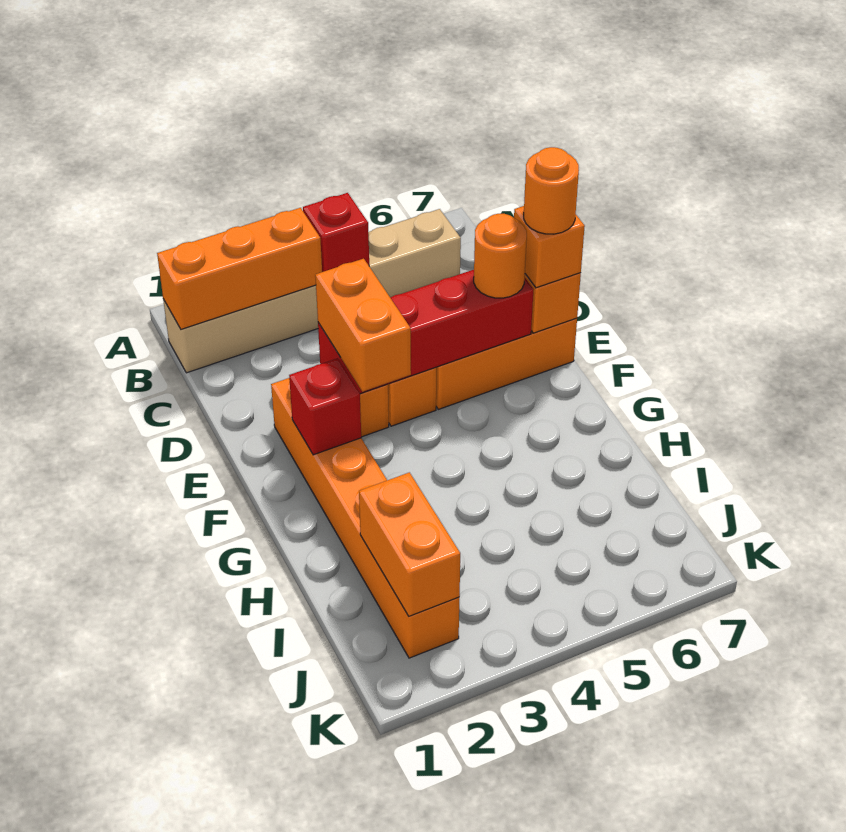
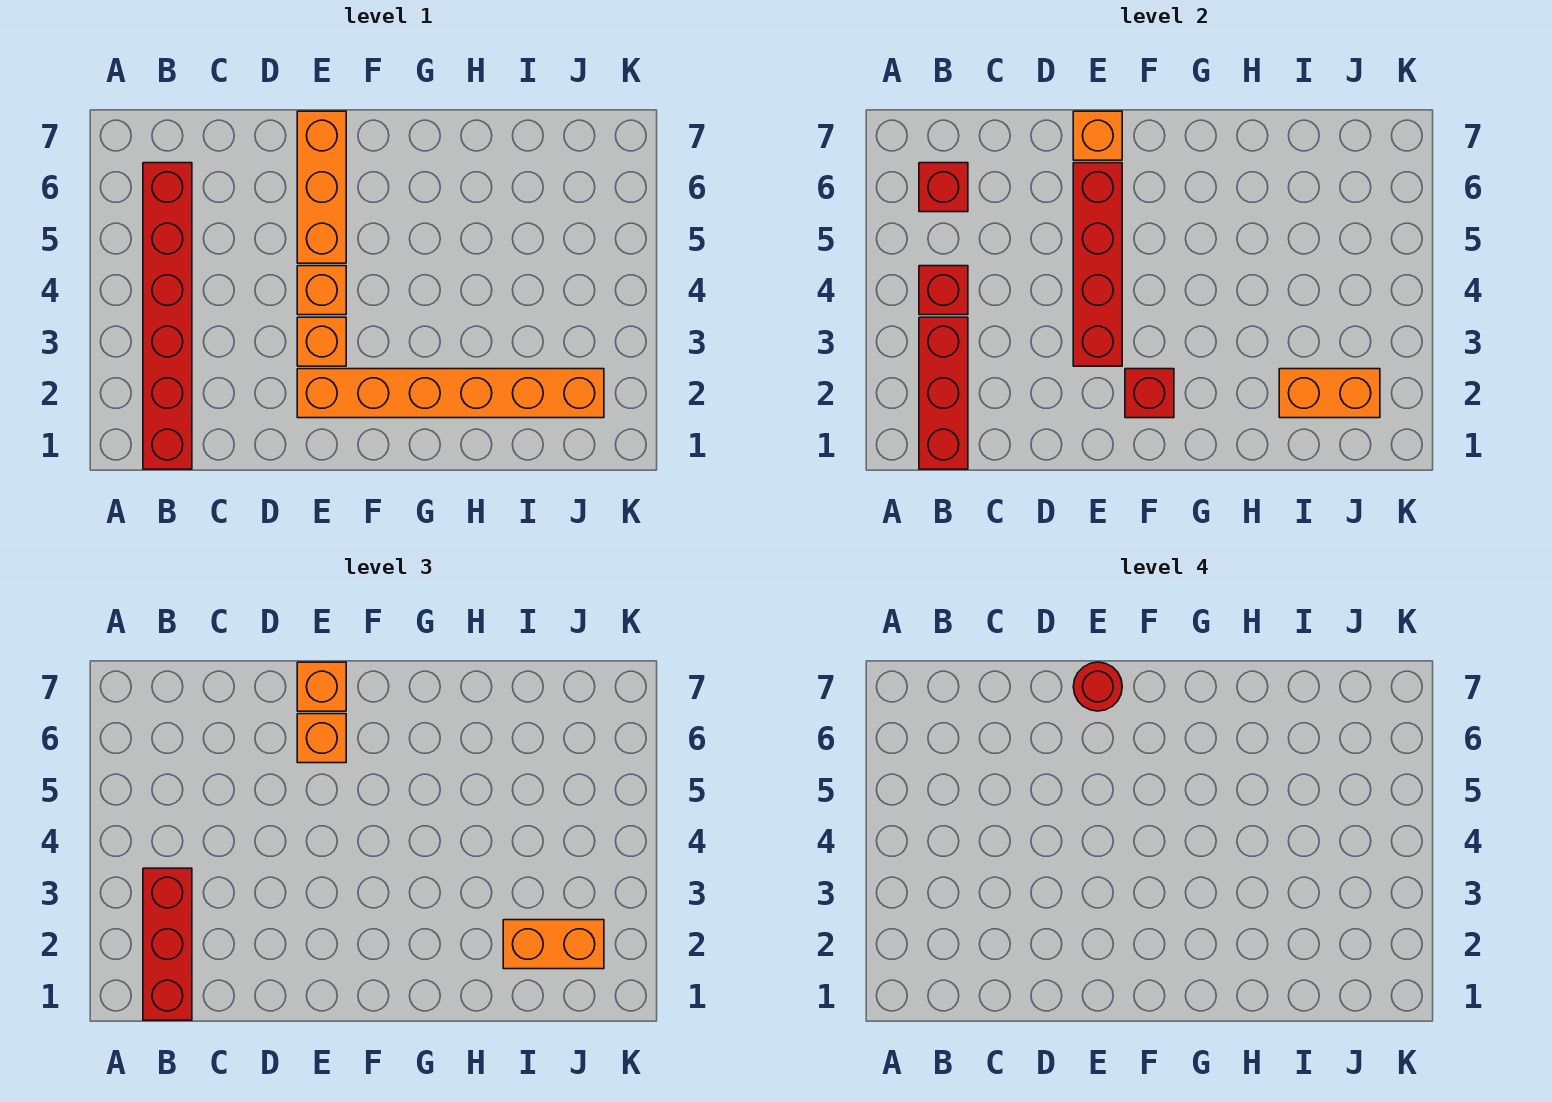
tan brick B1:B6 level 1 -> red brick B1:B6 level 1
orange brick B1:B3 level 2 -> red brick B1:B3 level 2
none -> red brick B1:B3 level 3
none -> red brick B6 level 2
orange brick E3:F3 level 3 -> orange brick I2:J2 level 3
orange round brick E6 level 3 -> orange brick E6 level 3
orange round brick E7 level 4 -> red round brick E7 level 4

